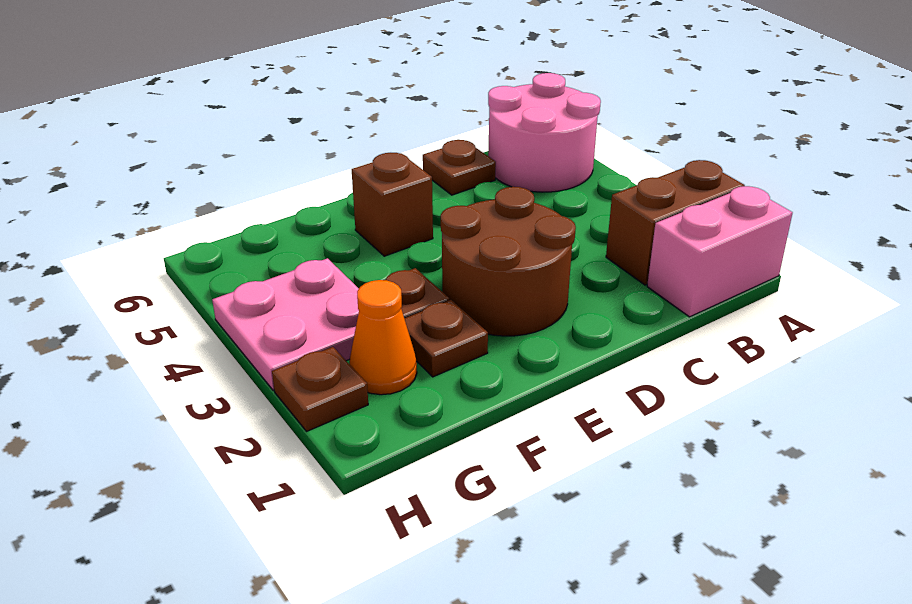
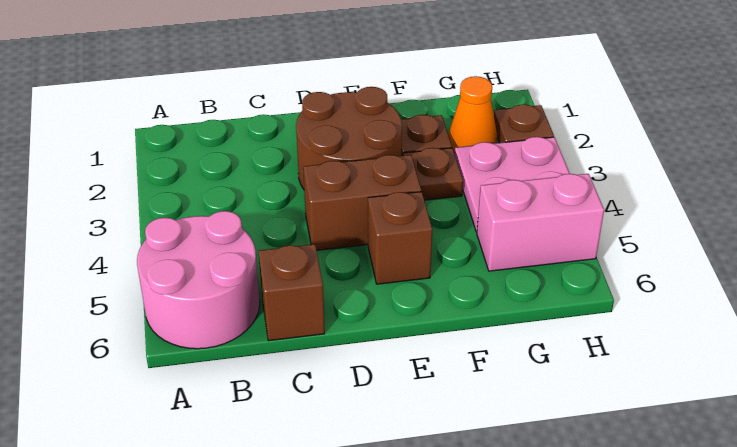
pink brick A1:B1 level 1 -> pink brick G5:H5 level 1
brown brick A2:B2 level 1 -> brown brick D4:E4 level 1
brown plate C6 level 1 -> brown brick C6 level 1

